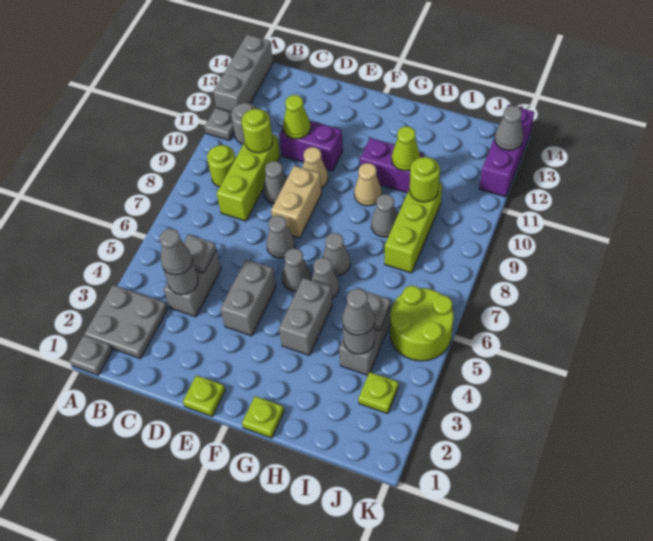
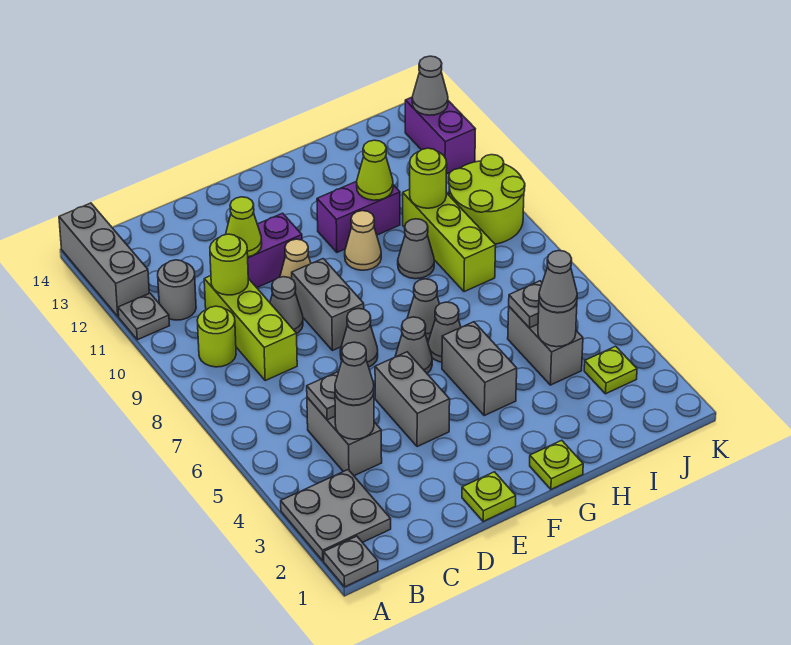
tan brick E8:E9 level 1 -> grey brick E8:E9 level 1
lime round brick J5:K6 level 1 -> lime round brick J9:K10 level 1
purple brick K12:K14 level 1 -> purple brick K12:K13 level 1

